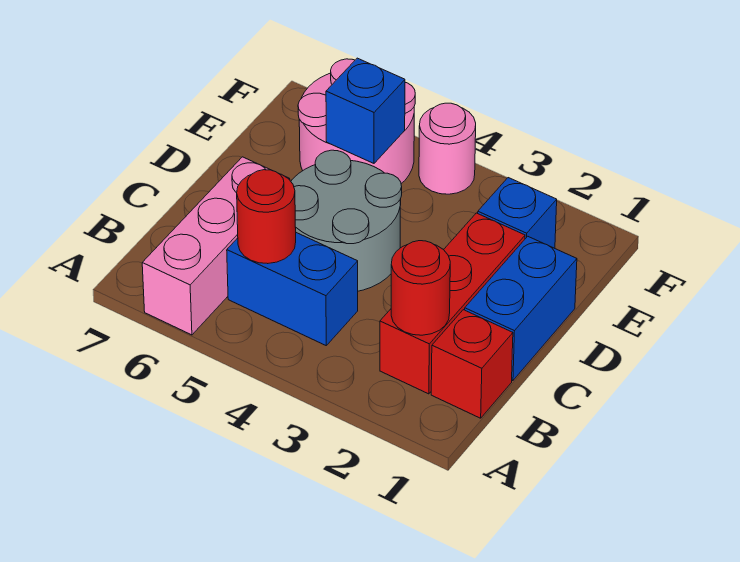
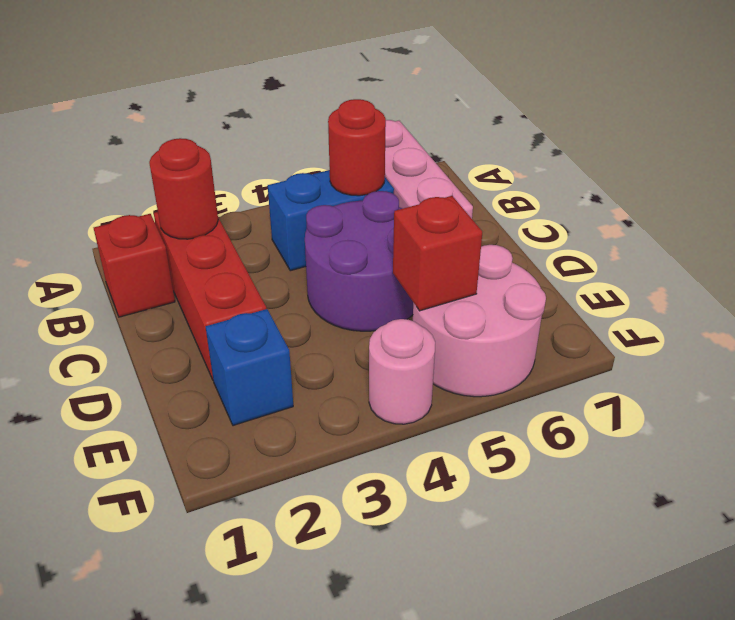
blue brick C1:D1 level 1 -> none
grey round brick C4:D5 level 1 -> purple round brick C4:D5 level 1
blue brick E5 level 2 -> red brick E5 level 2

